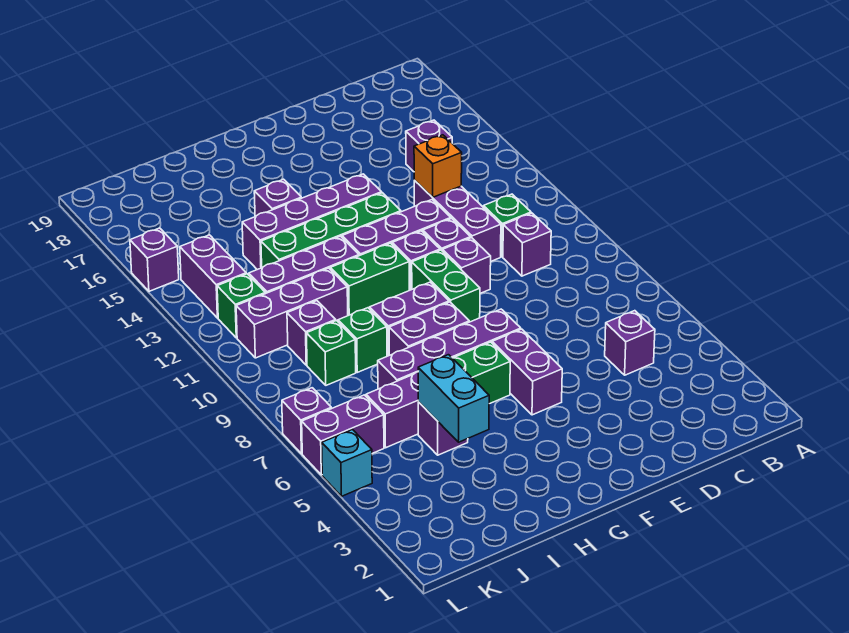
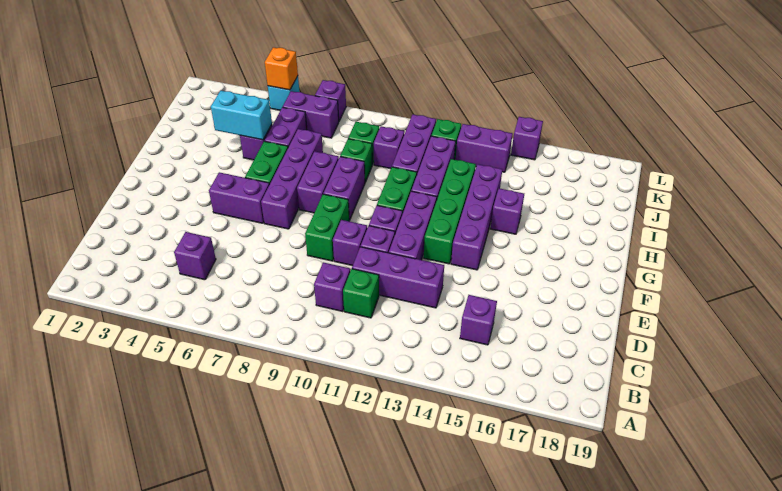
orange brick D13 level 2 -> orange brick L5 level 2
green brick F9:F10 level 1 -> green brick E9:F9 level 1
purple brick K6:L6 level 1 -> purple brick K6:K7 level 1

